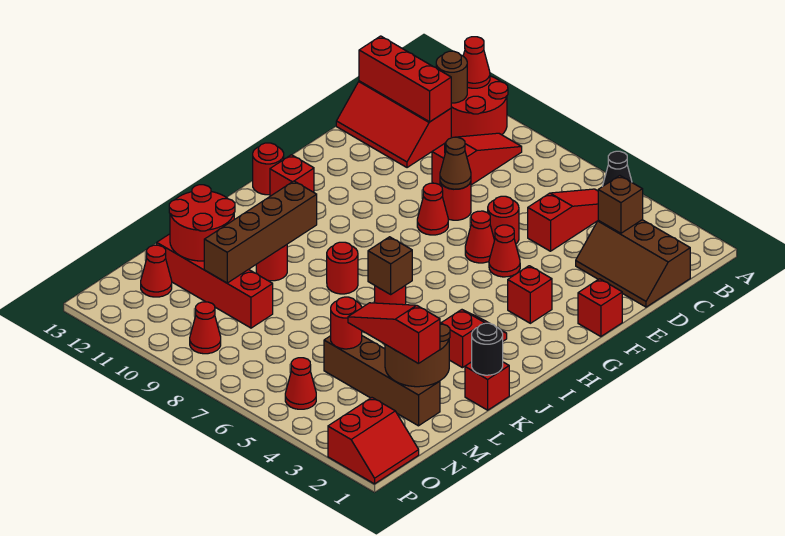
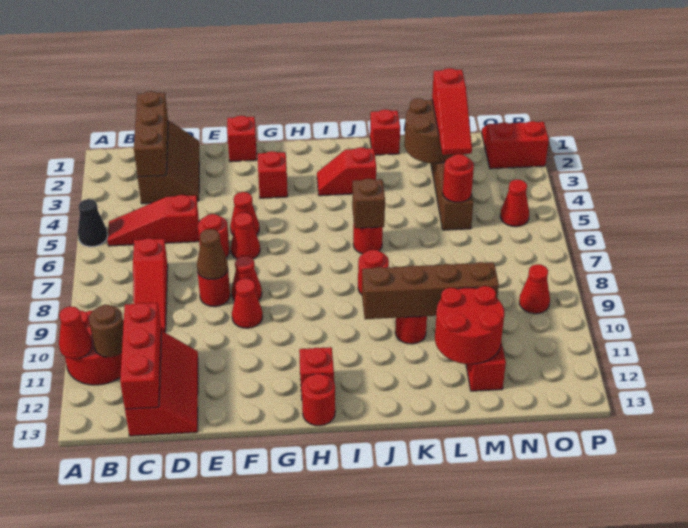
red slope B9:D9 level 1 top D -> red slope C7:C9 level 1 top 7
brown brick C3 level 2 -> brown brick C1:C3 level 2
black round brick K1 level 2 -> none
red cone N12 level 1 -> red cone F9 level 1

